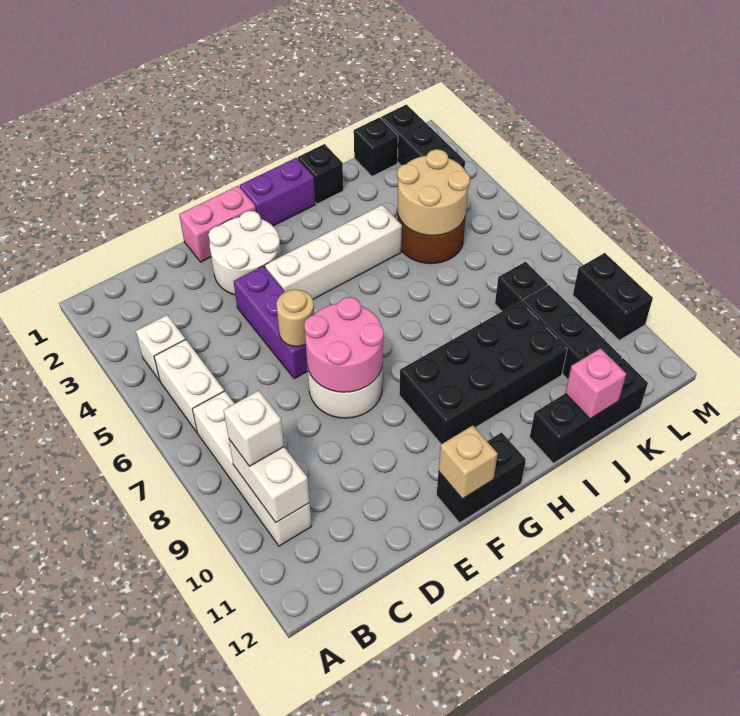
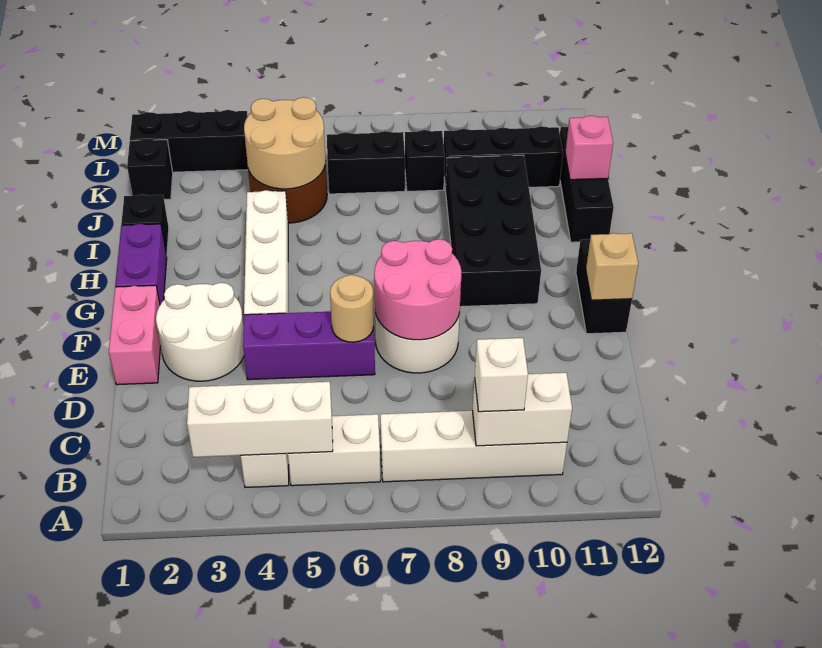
none -> white brick B3:B5 level 2
black brick M9:M10 level 1 -> black brick K6:K7 level 1

